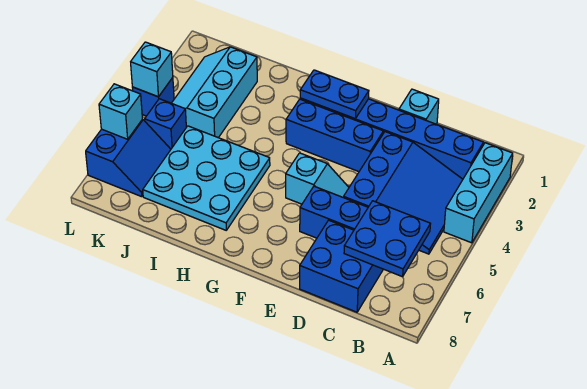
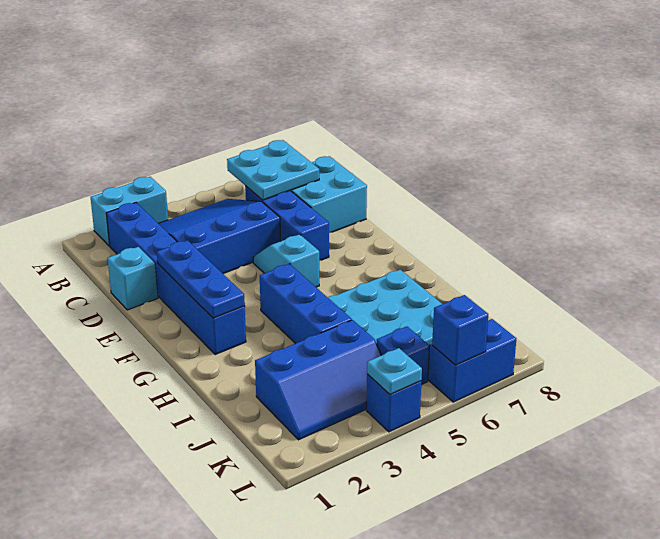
cyan brick A2:A4 level 1 -> cyan brick A2:A3 level 1
blue plate B6:C7 level 2 -> cyan plate B6:C7 level 2
blue brick C7:D8 level 1 -> cyan brick C7:D8 level 1
blue brick E3:G3 level 1 -> blue brick G4:I4 level 1
blue plate F2:G2 level 2 -> blue plate E2:G2 level 2
cyan slope J2:K4 level 1 top J -> blue slope J2:K4 level 1 top J
cyan brick L4 level 2 -> cyan plate L4 level 2
cyan brick L6 level 2 -> blue brick L6 level 2

